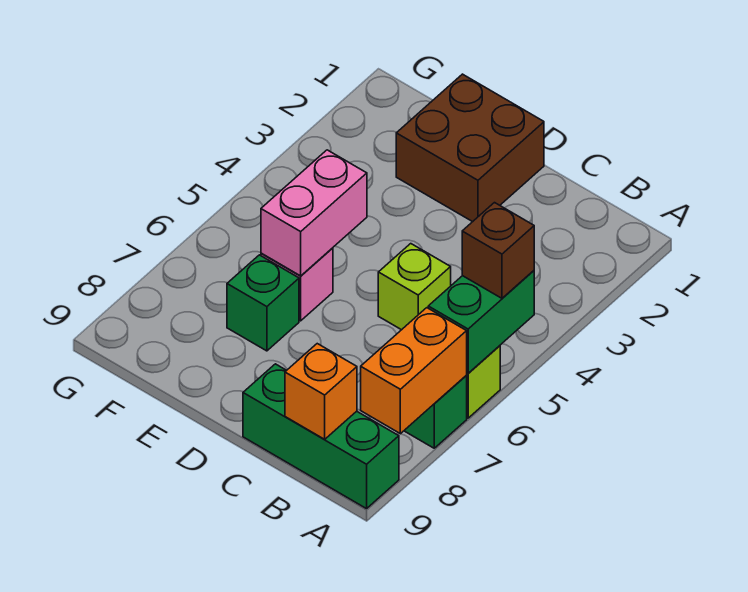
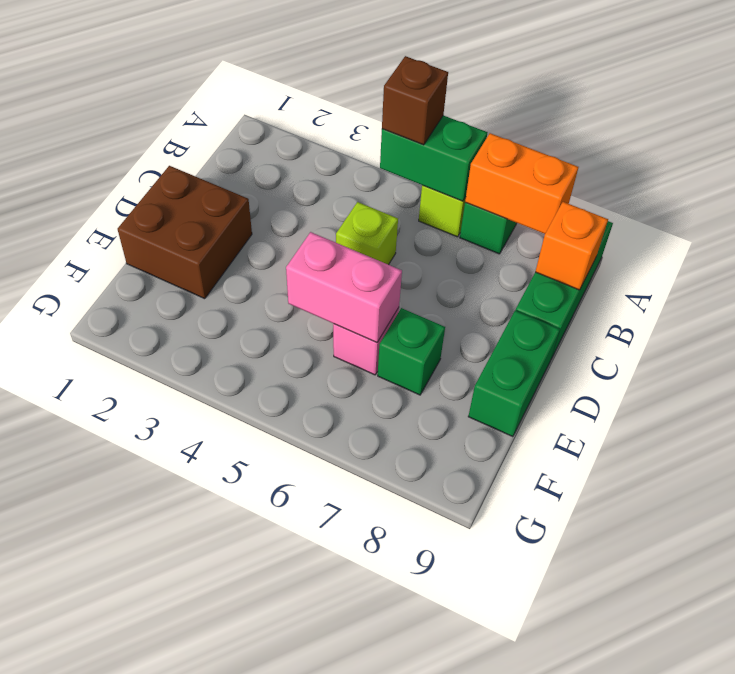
none -> green brick D9:E9 level 1

